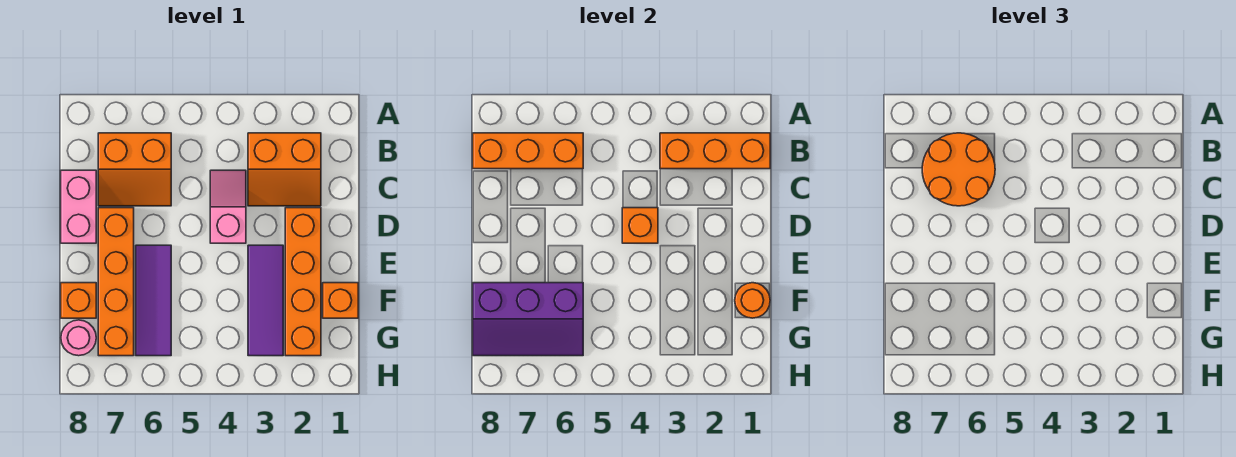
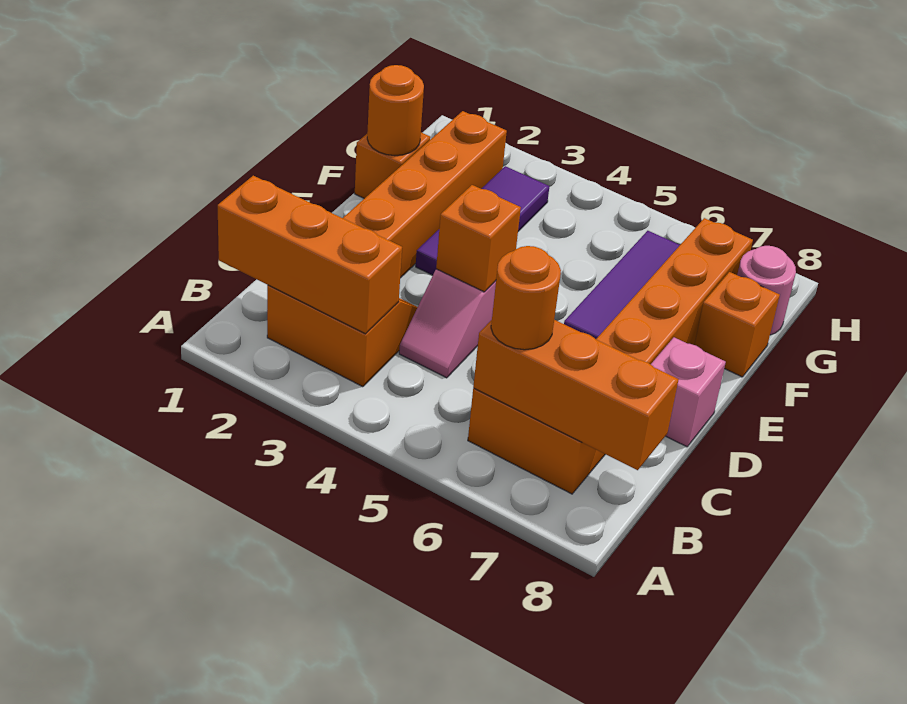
orange round brick B6:C7 level 3 -> orange round brick B6 level 3
pink brick C8:D8 level 1 -> pink brick D8 level 1
purple slope F6:G8 level 2 top F -> none

